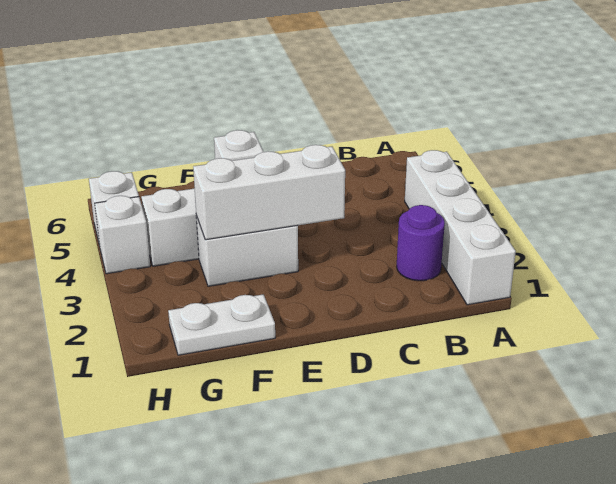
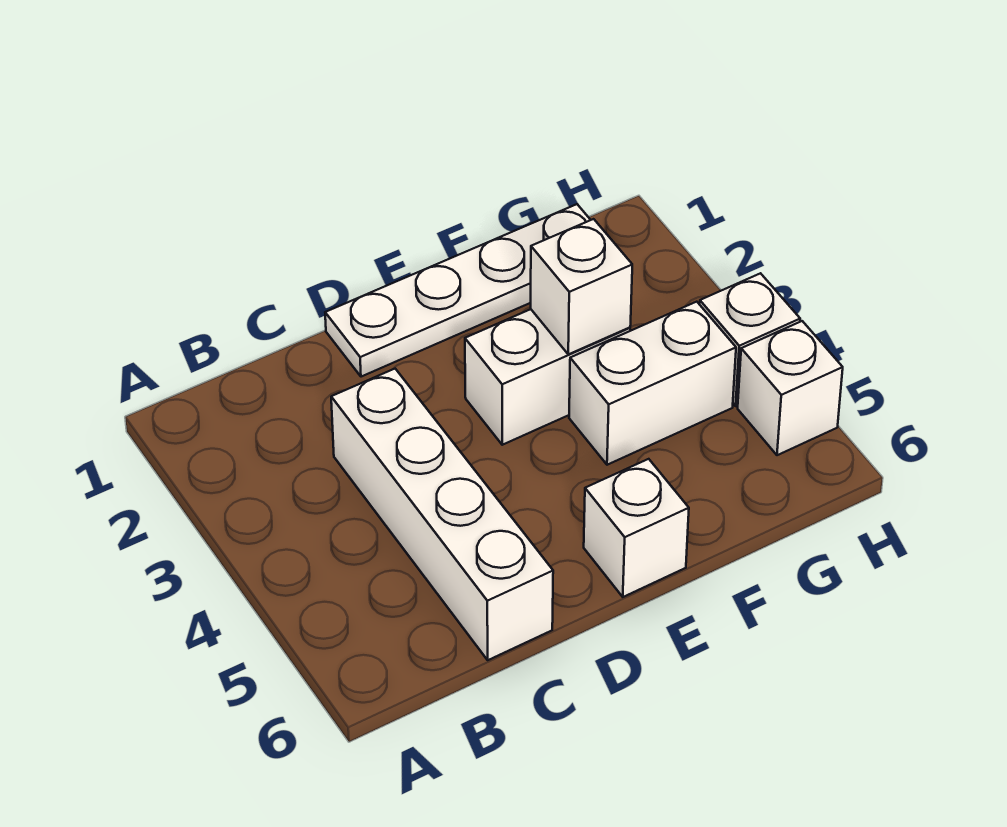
white brick A1:A4 level 1 -> white brick C3:C6 level 1
purple round brick B2 level 1 -> none
white brick D3:F3 level 2 -> white brick F3 level 2
white plate F1:G1 level 1 -> white plate D1:G1 level 1

